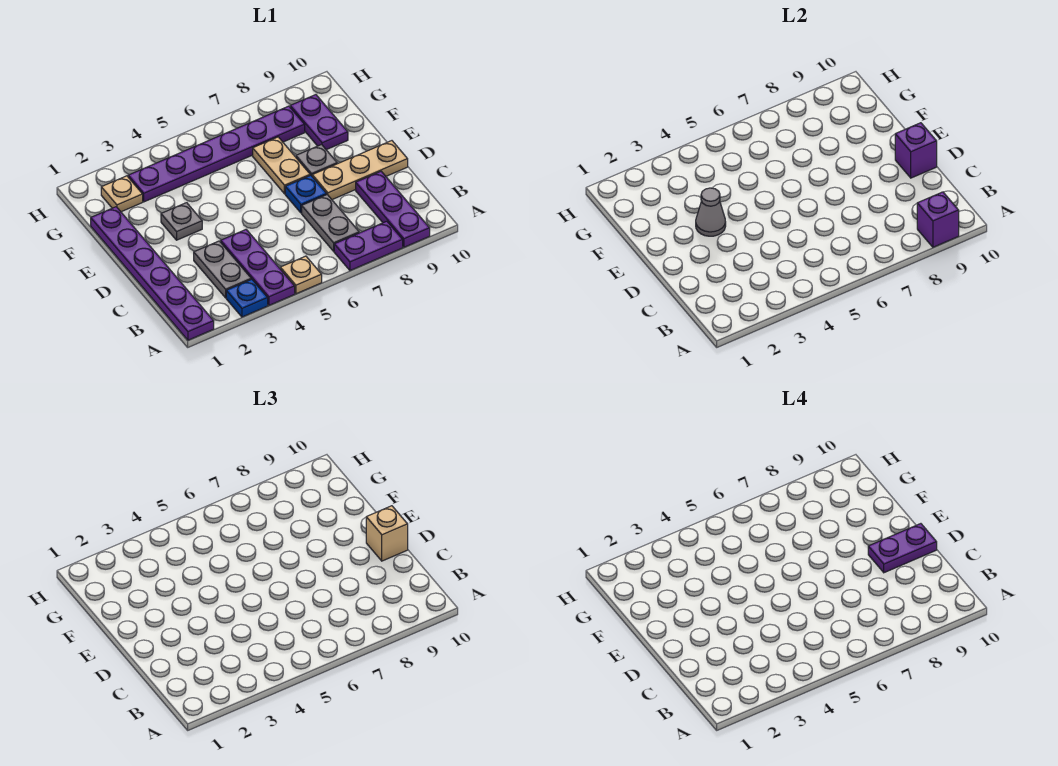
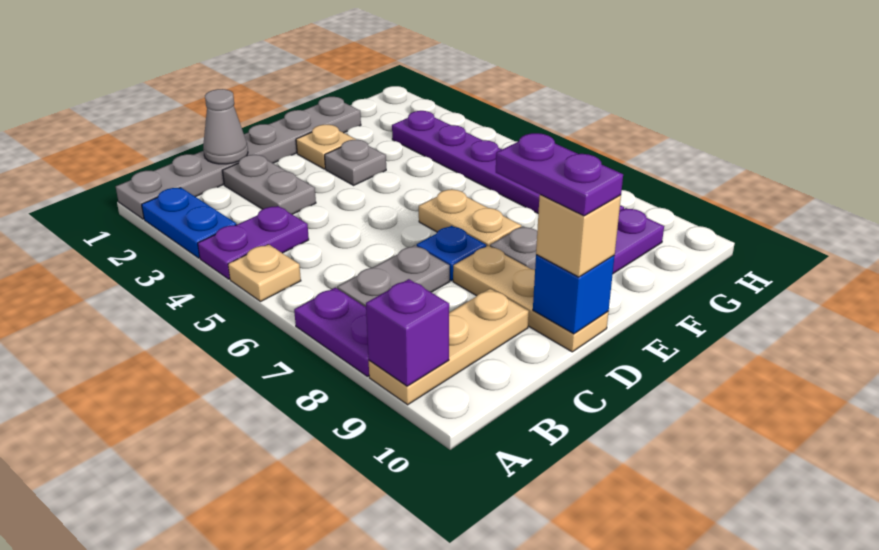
purple plate A1:F1 level 1 -> grey plate A1:F1 level 1
blue plate A3 level 1 -> blue plate A2:A3 level 1
purple plate A4:C4 level 1 -> purple plate A4:B4 level 1
purple plate A9:C9 level 1 -> tan plate A9:C9 level 1
grey plate B3:C3 level 1 -> grey plate C2:C3 level 1
purple brick D10 level 2 -> blue brick D10 level 2
grey cone E3 level 2 -> grey cone C1 level 2
tan plate E7:F7 level 1 -> tan plate E6:E7 level 1
tan plate G2 level 1 -> tan plate E2 level 1

